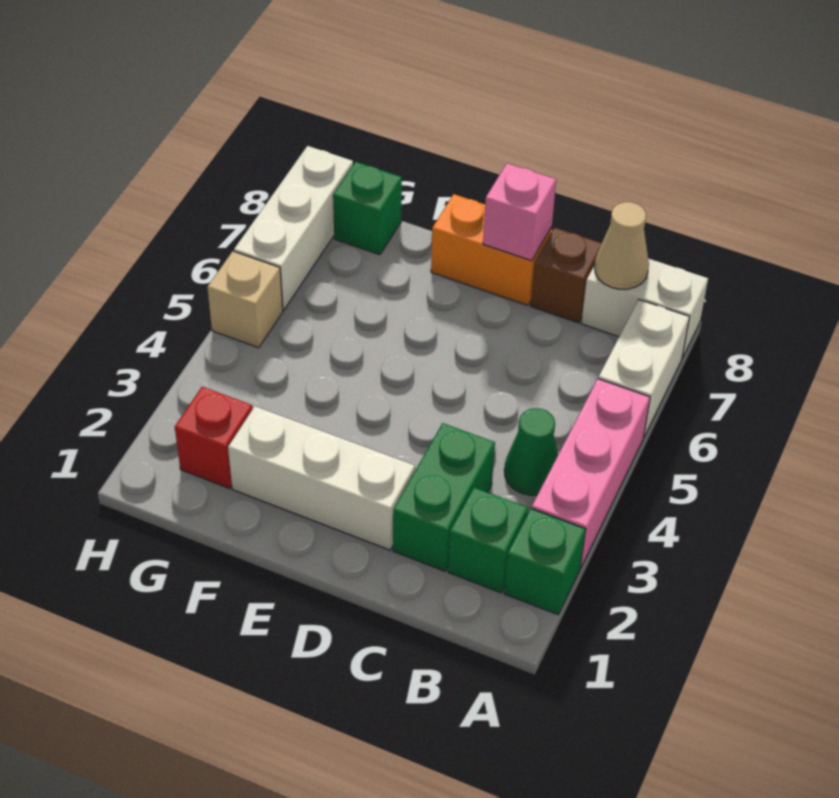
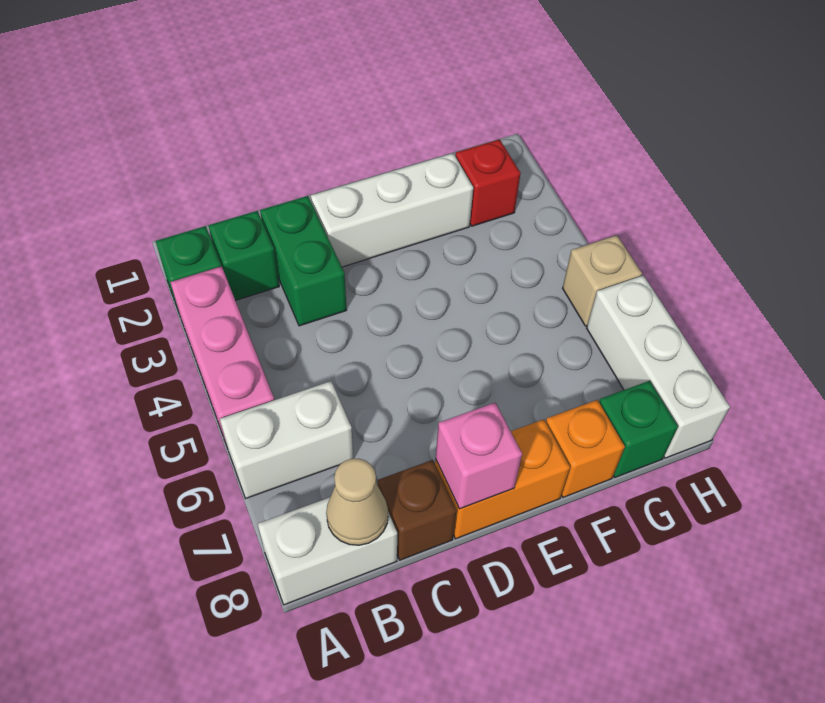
white brick A6:A7 level 1 -> white brick A6:B6 level 1
green cone B4 level 1 -> none
none -> orange brick F8 level 1

